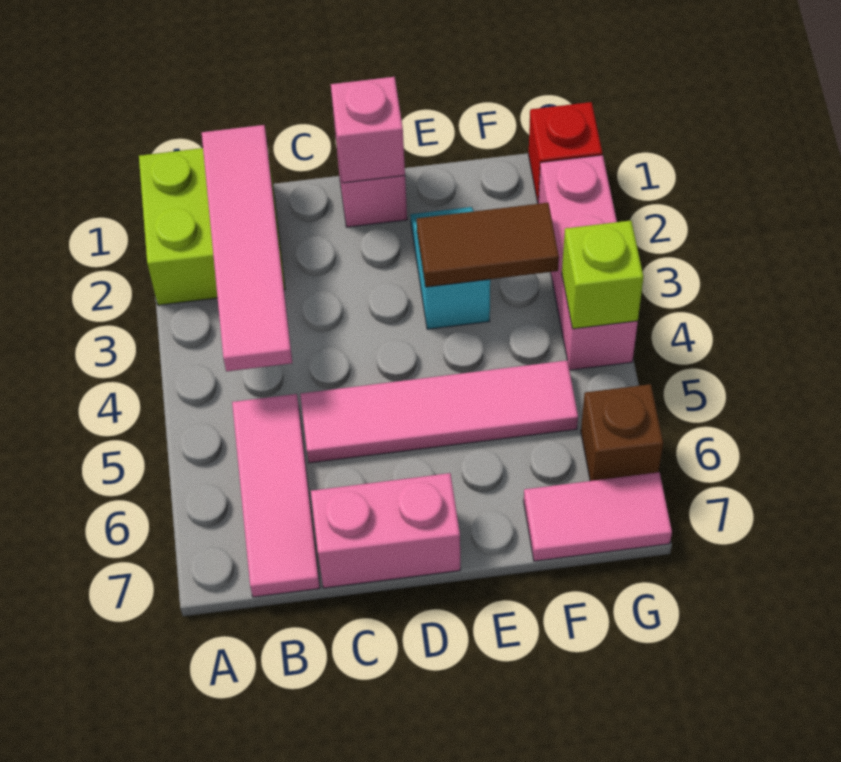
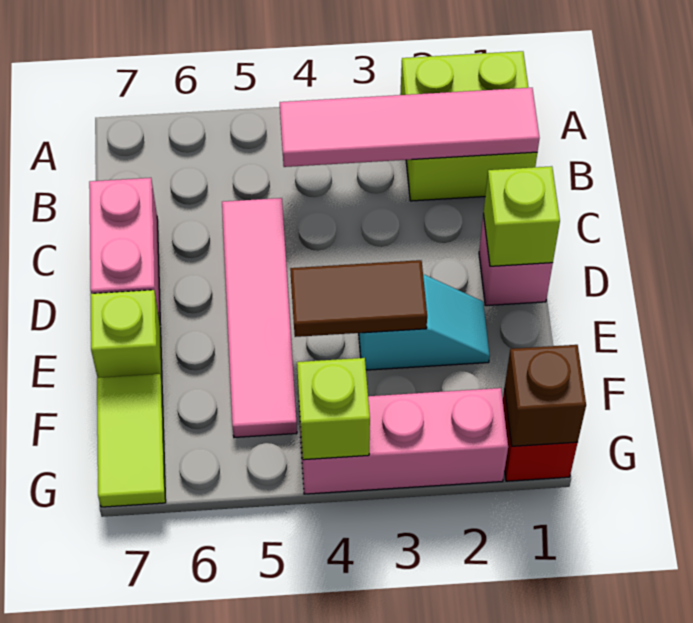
pink tile B5:B7 level 1 -> none
pink brick D1 level 2 -> lime brick D1 level 2
brown tile E3:F3 level 2 -> brown tile E3:E4 level 2
none -> lime brick E7 level 1
pink tile F7:G7 level 1 -> lime tile F7:G7 level 1
brown brick G6 level 1 -> brown brick G1 level 2

